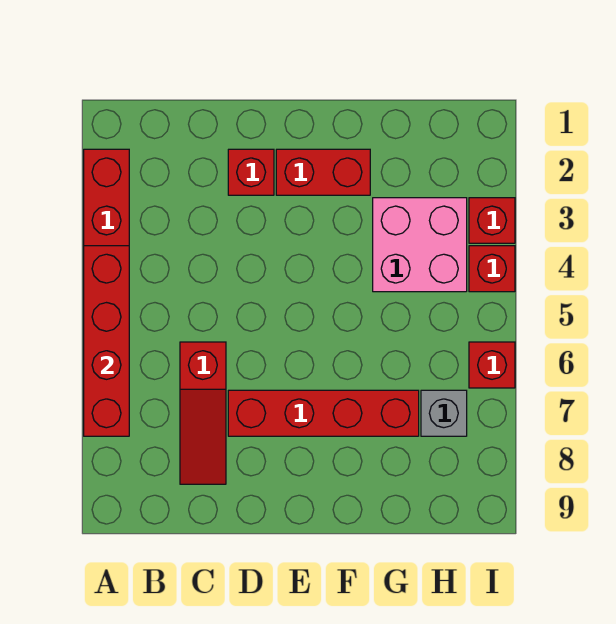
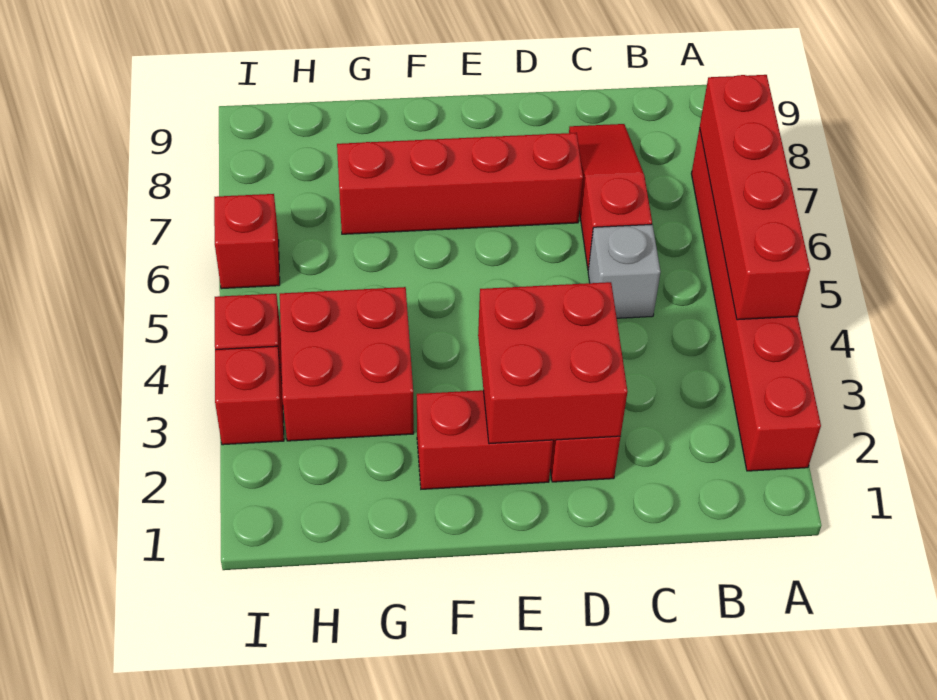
none -> red brick D2:E3 level 2
pink brick G3:H4 level 1 -> red brick G3:H4 level 1
grey brick H7 level 1 -> grey brick C5 level 1

